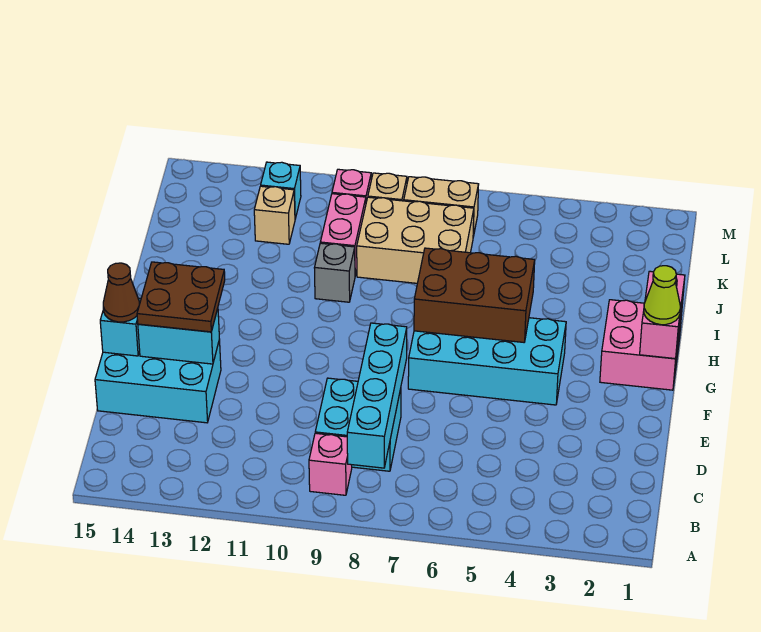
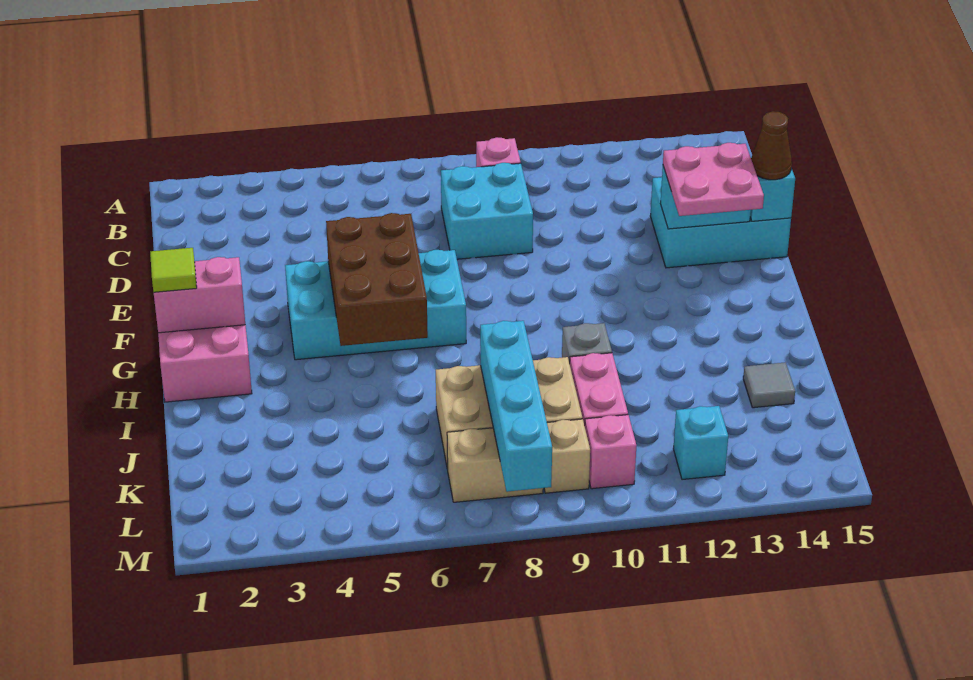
cyan brick B8:E8 level 2 -> cyan brick J8:M8 level 2
brown plate E13:F14 level 3 -> pink plate E13:F14 level 3
pink brick G1:H1 level 2 -> pink brick G1:G2 level 2
lime cone G1 level 3 -> lime tile G1 level 3
brown brick G5:H7 level 2 -> brown brick F5:H6 level 2
none -> grey tile J14 level 1
tan brick K12 level 1 -> none

